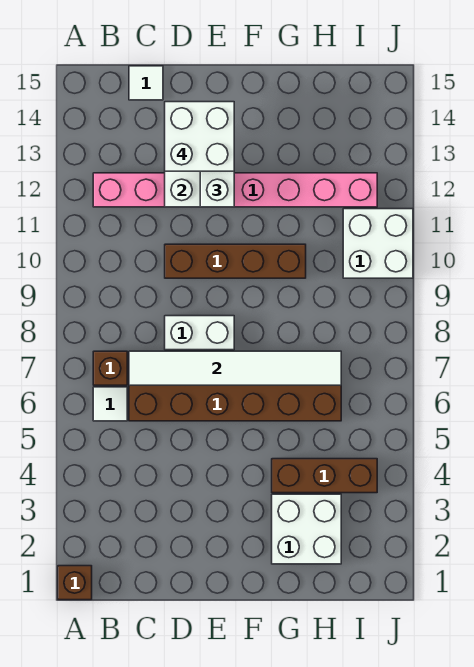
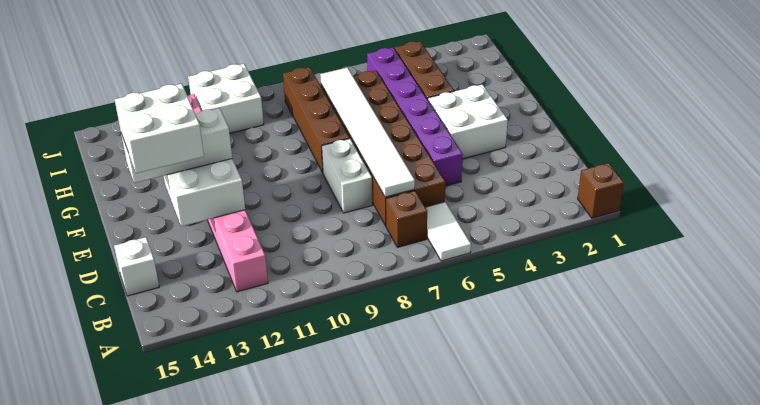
white tile B6 level 1 -> white tile A6:B6 level 1
white tile C15 level 1 -> white brick C15 level 1
none -> purple brick D5:I5 level 1
brown brick D10:G10 level 1 -> brown brick F8:I8 level 1
white brick G2:H3 level 1 -> white brick E3:F4 level 1

